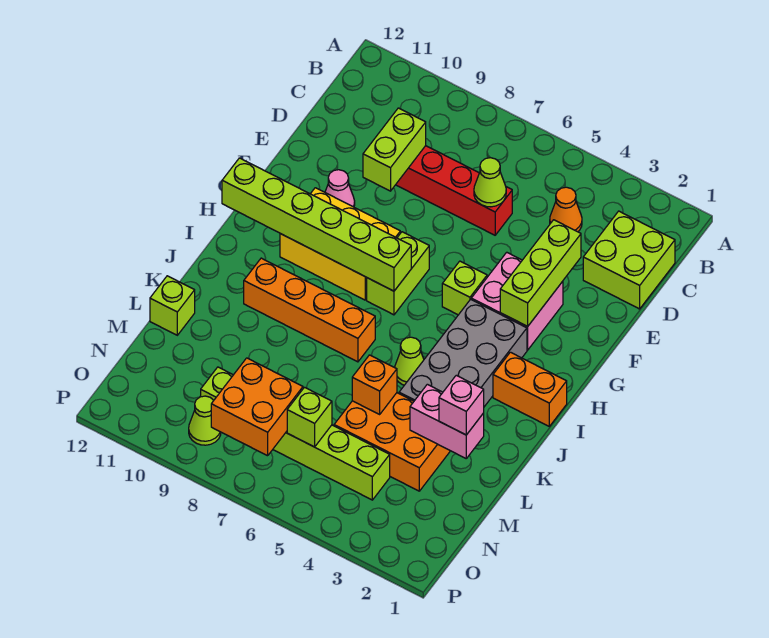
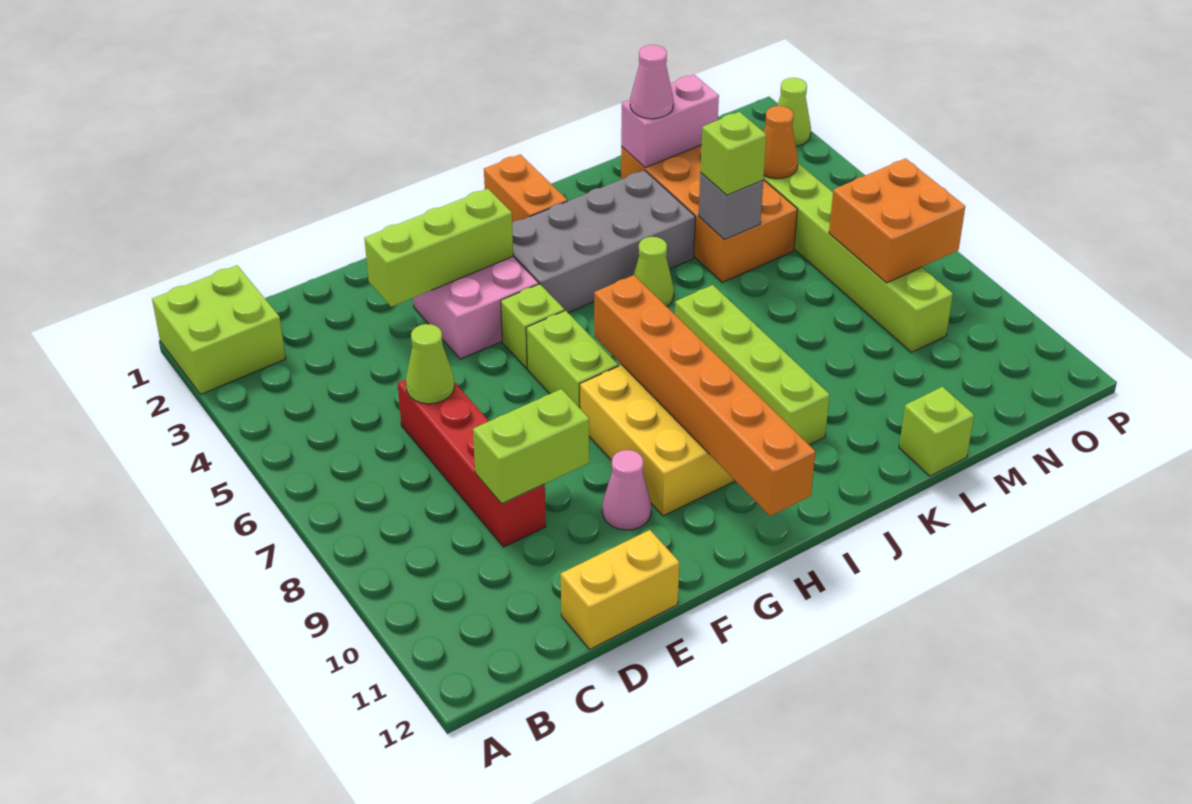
lime brick C1:D2 level 1 -> lime brick A1:B2 level 1
orange cone C4 level 1 -> orange cone N4 level 2
none -> yellow brick D12:E12 level 1
lime brick G7:H7 level 1 -> lime brick G6:G7 level 1
lime brick H7:H12 level 2 -> orange brick H7:H12 level 2
orange brick J7:J10 level 1 -> lime brick J7:J10 level 1
pink brick L2:L3 level 2 -> pink brick L2:M2 level 2
pink brick L2 level 3 -> pink cone L2 level 3
orange brick L3:M5 level 1 -> orange brick L2:M5 level 1
orange brick L5 level 2 -> grey brick L5 level 2
lime brick N6 level 2 -> lime brick L5 level 3
lime cone O9 level 1 -> lime cone P2 level 1

